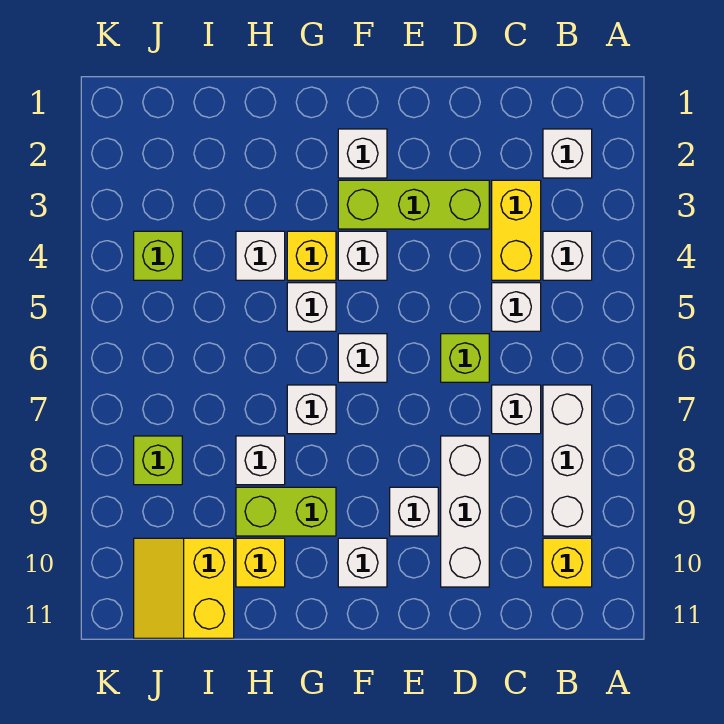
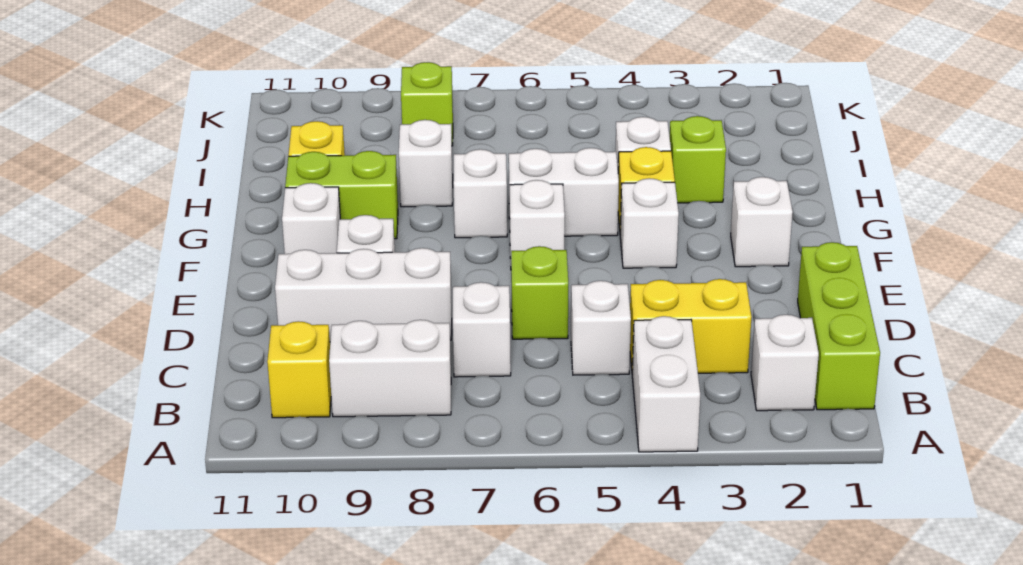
white brick B4 level 1 -> white brick A4:B4 level 1
white brick B7:B9 level 1 -> white brick B8:B9 level 1
lime brick D3:F3 level 1 -> lime brick B1:D1 level 1
white brick G5 level 1 -> white brick G5:G6 level 1
lime brick G9:H9 level 1 -> lime brick G9:G10 level 1
yellow slope I10:J11 level 1 top I -> none
lime brick J4 level 1 -> lime brick H3 level 1

